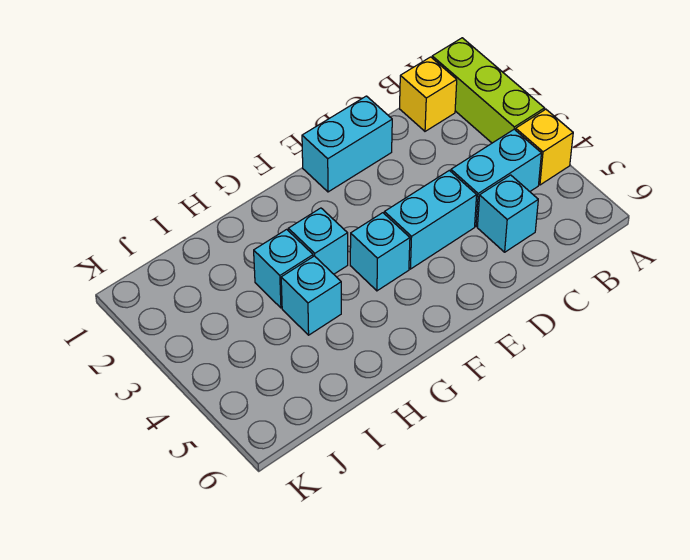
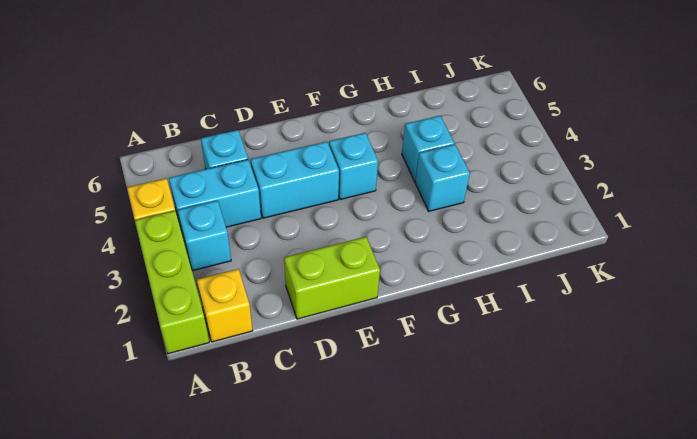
cyan brick D1:E1 level 1 -> lime brick D1:E1 level 1
cyan brick G3 level 1 -> cyan brick B3 level 1

